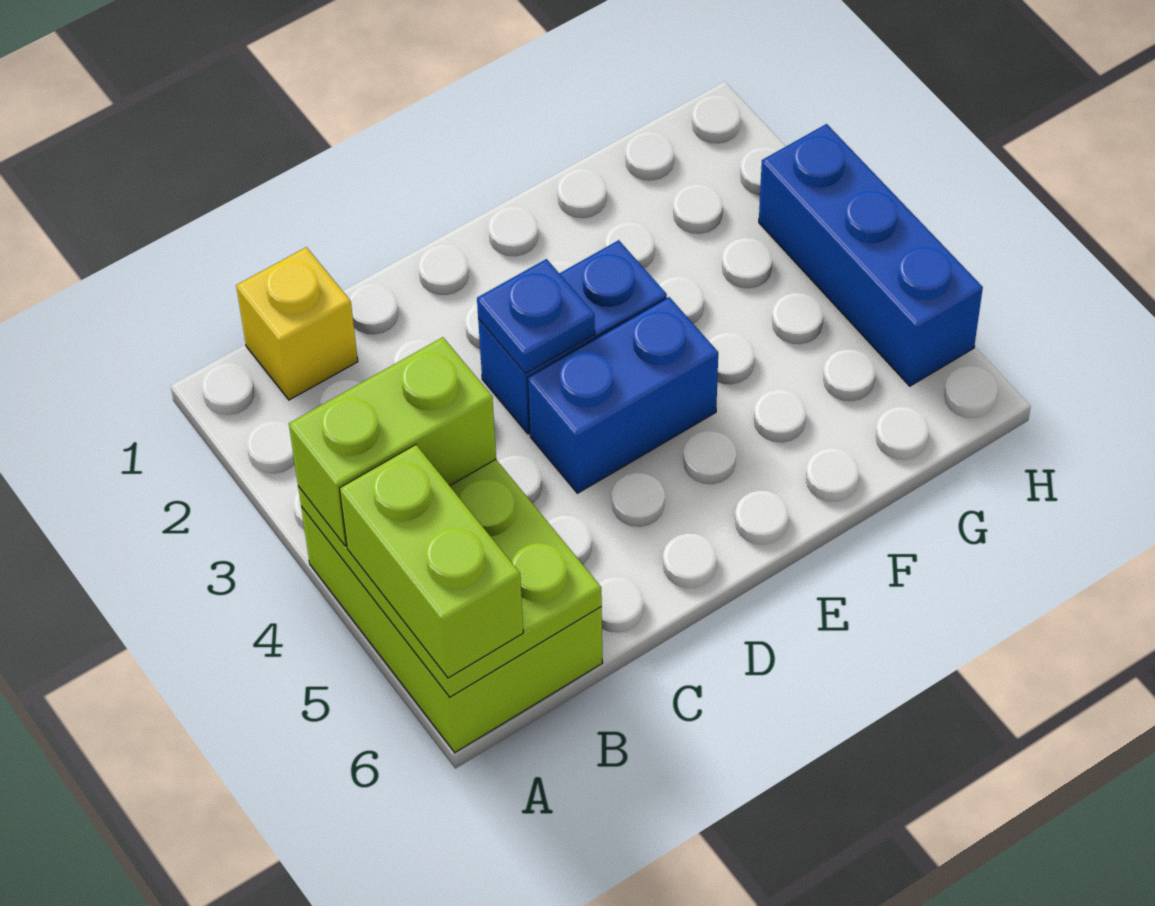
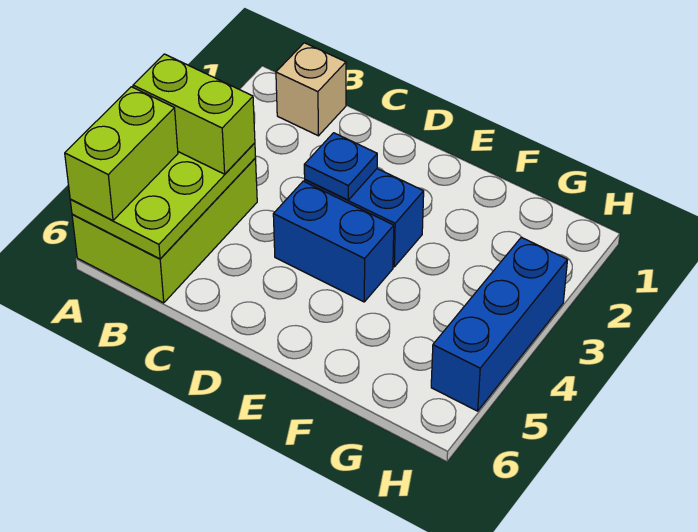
yellow brick B1 level 1 -> tan brick B1 level 1

